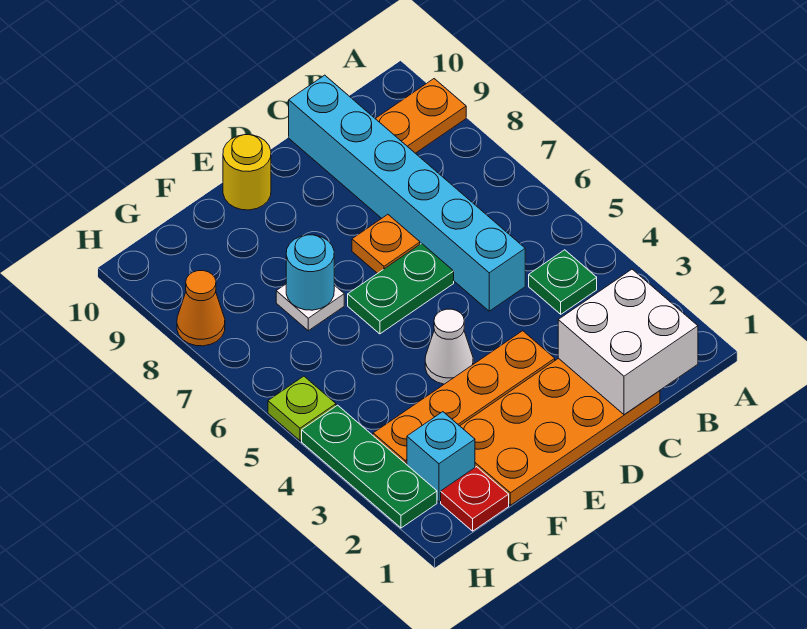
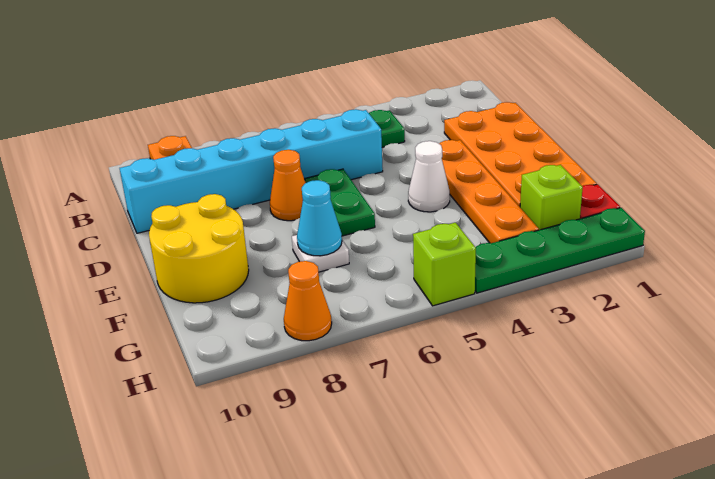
white brick B1:C2 level 2 -> none
orange plate D7 level 1 -> orange cone D7 level 1
yellow round brick E10 level 1 -> yellow round brick E9:F10 level 1
cyan round brick F7 level 2 -> cyan cone F7 level 2
cyan brick G2 level 1 -> lime brick G2 level 1
green plate H2:H4 level 1 -> green plate H1:H4 level 1
lime plate H5 level 1 -> lime brick H5 level 1

